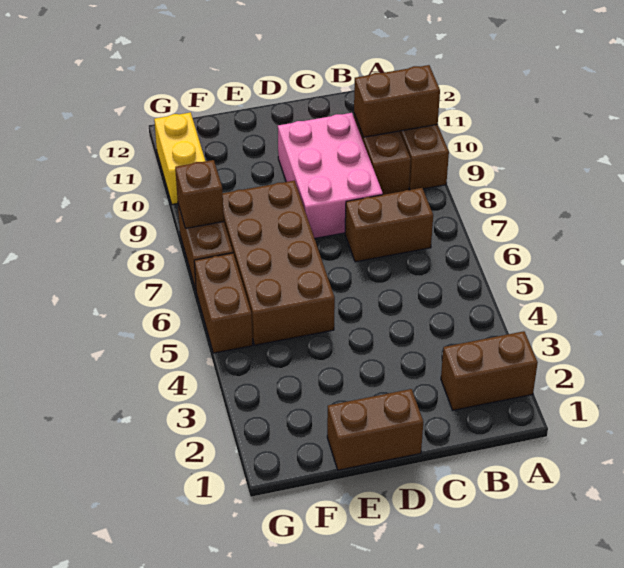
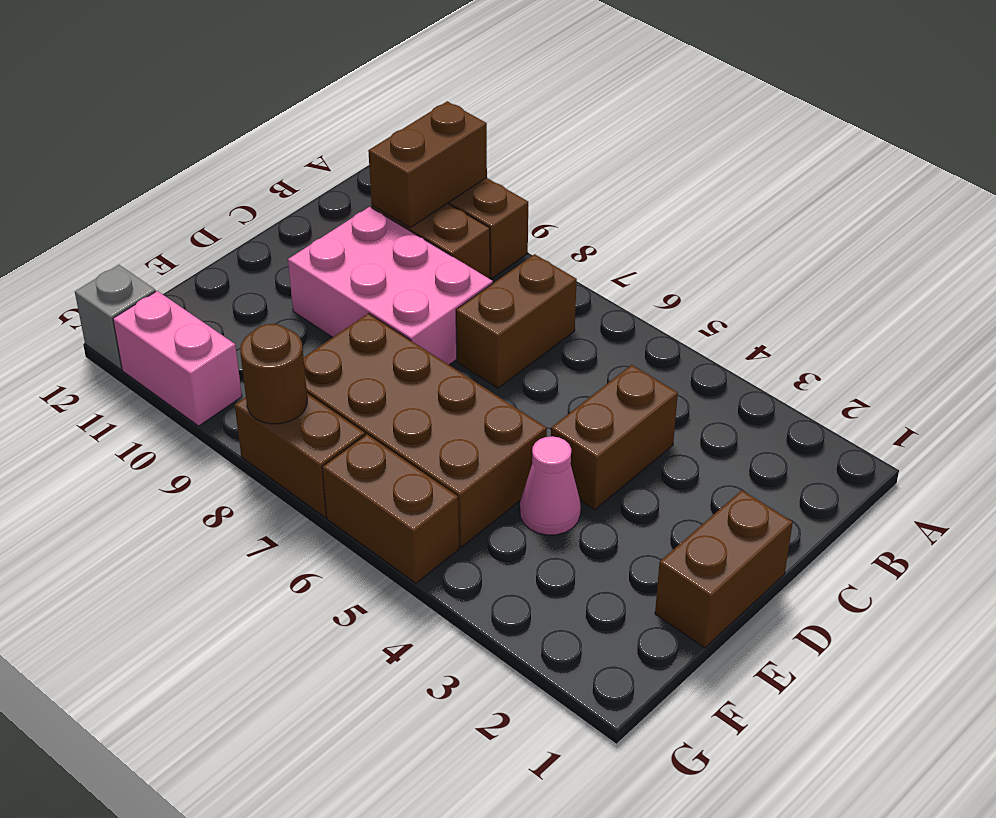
brown brick A2:B2 level 1 -> brown brick C4:D4 level 1
none -> pink cone E4 level 1
brown brick G8 level 2 -> brown round brick G8 level 2
yellow brick G10:G11 level 1 -> pink brick G10:G11 level 1
none -> grey brick G12 level 1

